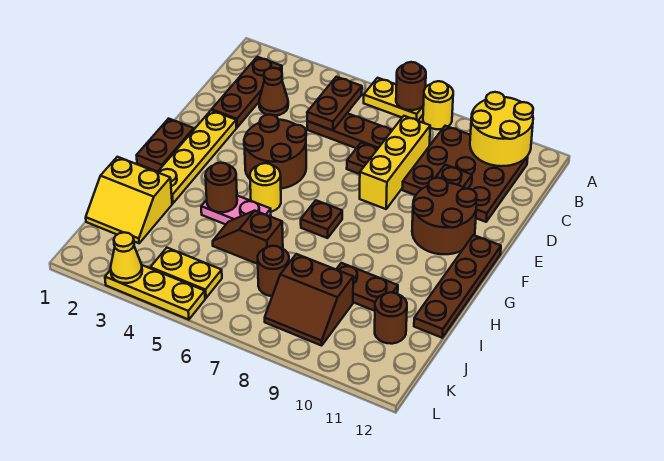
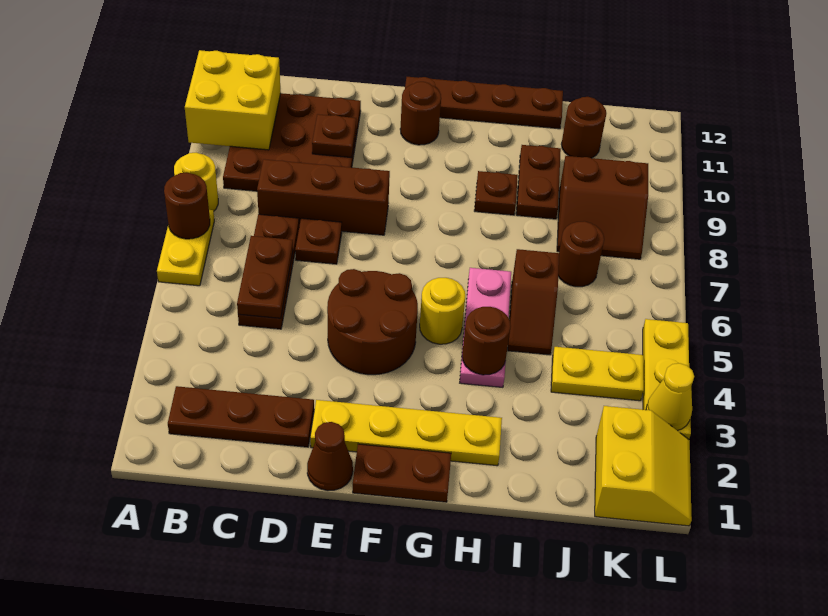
yellow round brick A10:B11 level 2 -> yellow brick A10:B11 level 2
brown plate B5:C5 level 2 -> brown plate C5:C6 level 2
brown cone C3 level 1 -> brown cone E1 level 1
yellow brick C8:E8 level 1 -> brown brick C8:E8 level 1
brown round brick E10:F11 level 1 -> brown round brick F11 level 1
brown plate G7 level 1 -> brown plate H9 level 1
pink plate H4:H5 level 1 -> pink plate H4:H6 level 1
yellow slope I1:J2 level 1 top I -> yellow slope K1:L2 level 1 top K
brown slope J8:K9 level 1 top J -> brown slope J8:K9 level 1 top 9
yellow plate K4:K5 level 1 -> yellow plate J4:K4 level 1

